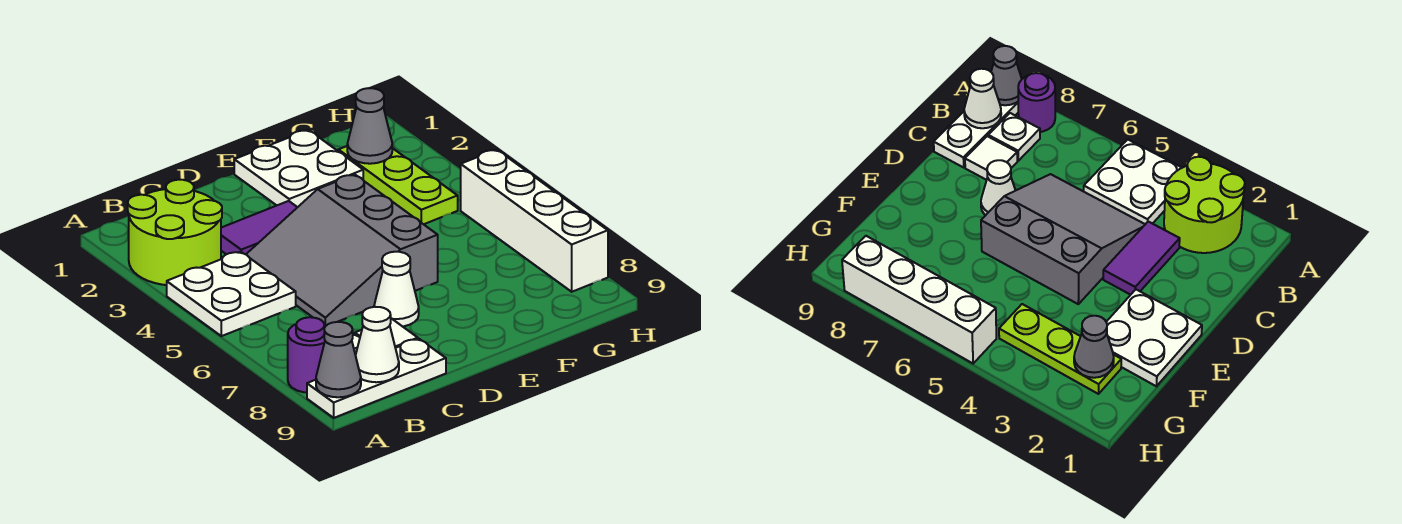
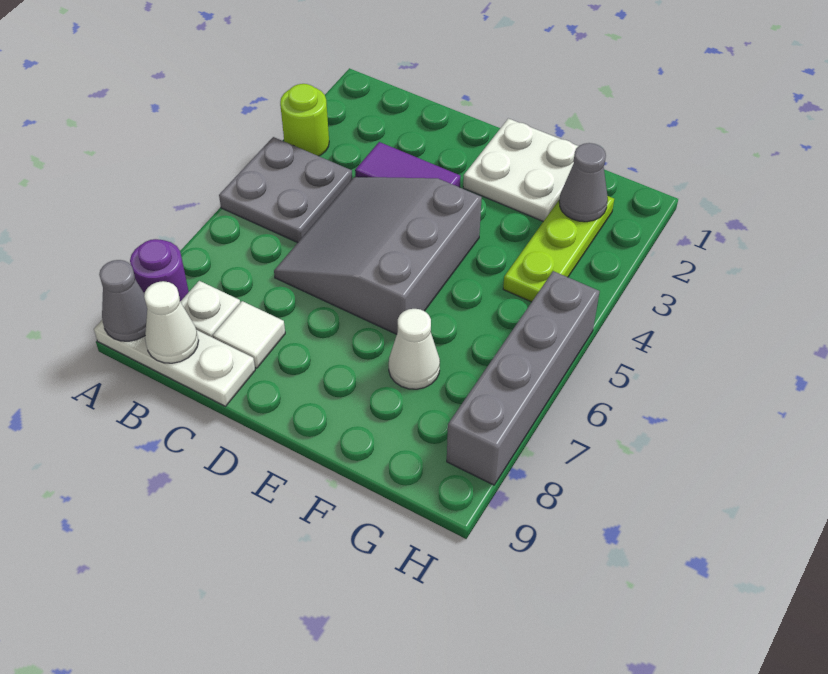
lime round brick A2:B3 level 1 -> lime round brick A3 level 1
white plate A4:B5 level 1 -> grey plate A4:B5 level 1
white cone D7 level 1 -> white cone F7 level 1
white brick H5:H8 level 1 -> grey brick H5:H8 level 1

